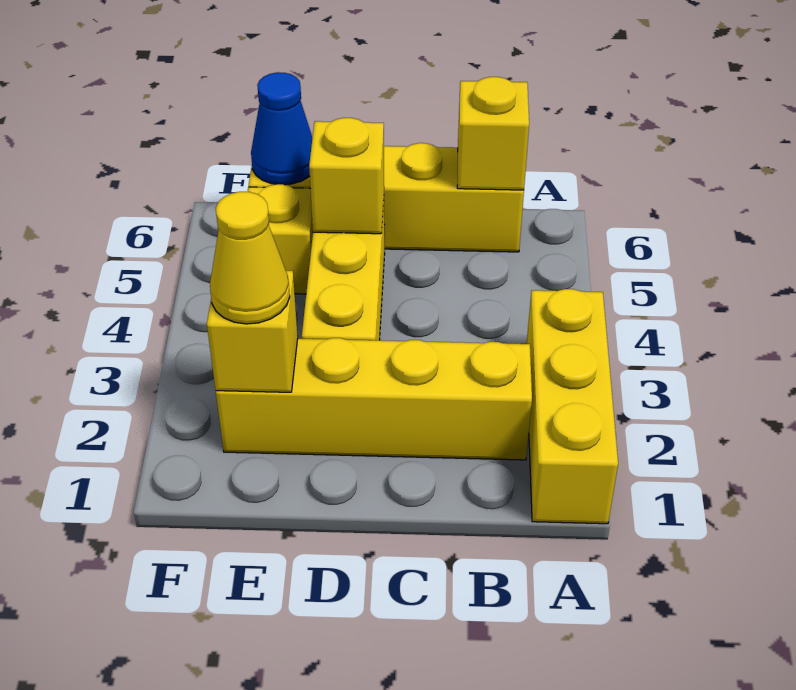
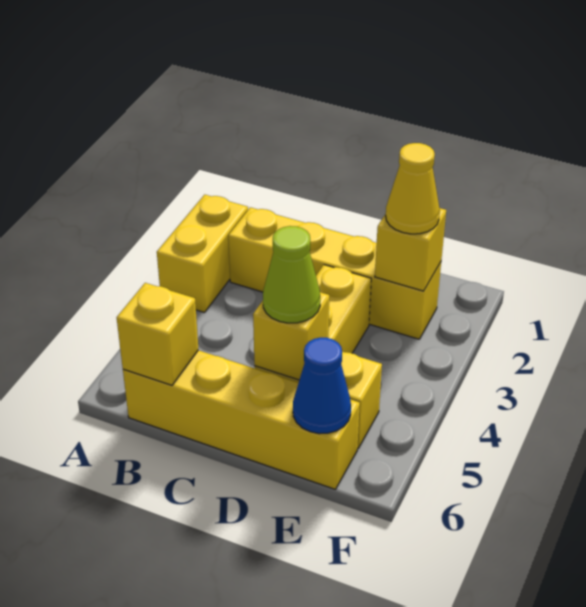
yellow brick A1:A3 level 1 -> yellow brick A2:A3 level 1
none -> lime cone D5 level 3

